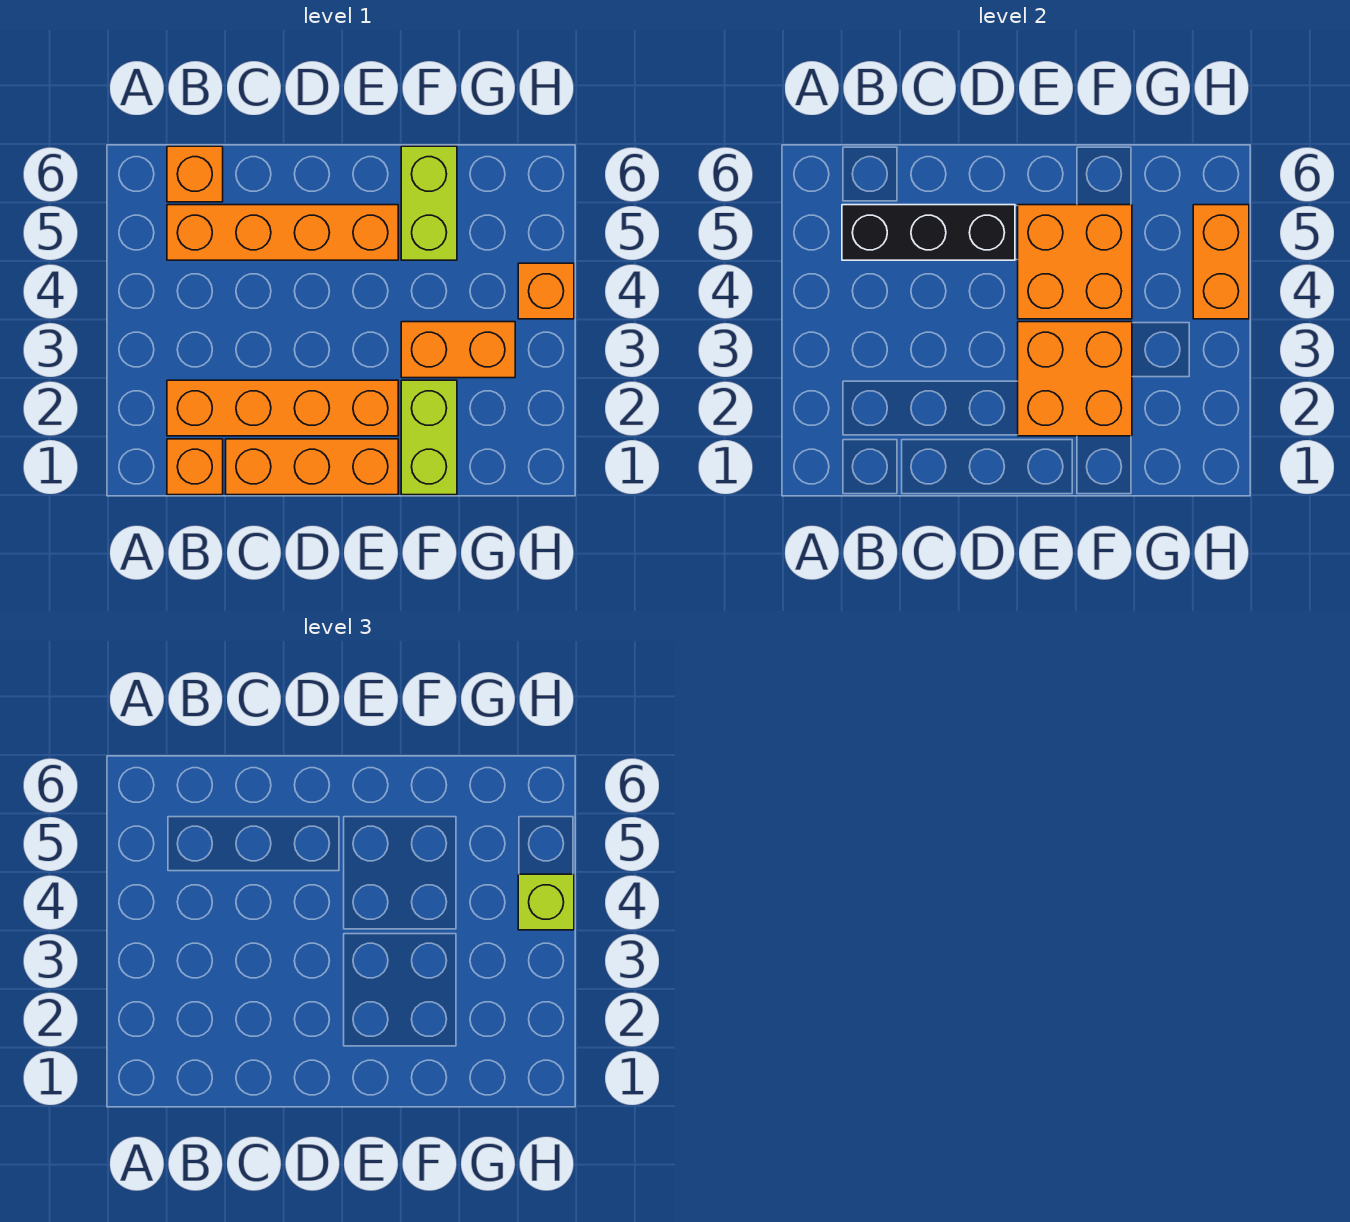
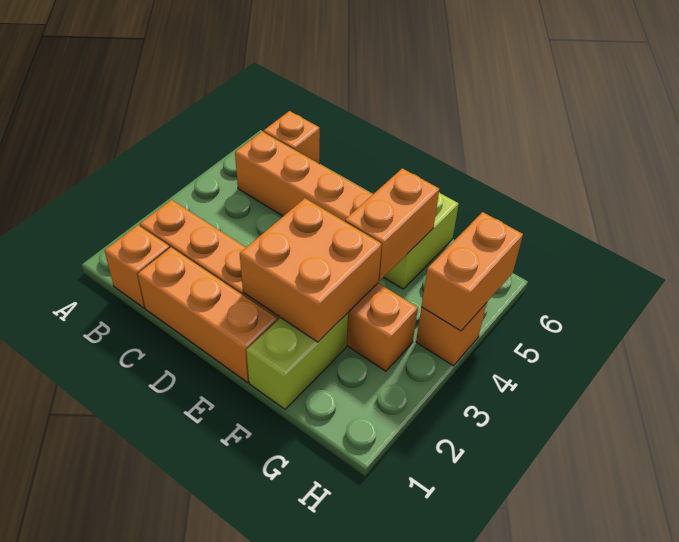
black brick B5:D5 level 2 -> none
orange brick E4:F5 level 2 -> orange brick F4:F5 level 2
lime brick H4 level 3 -> none

